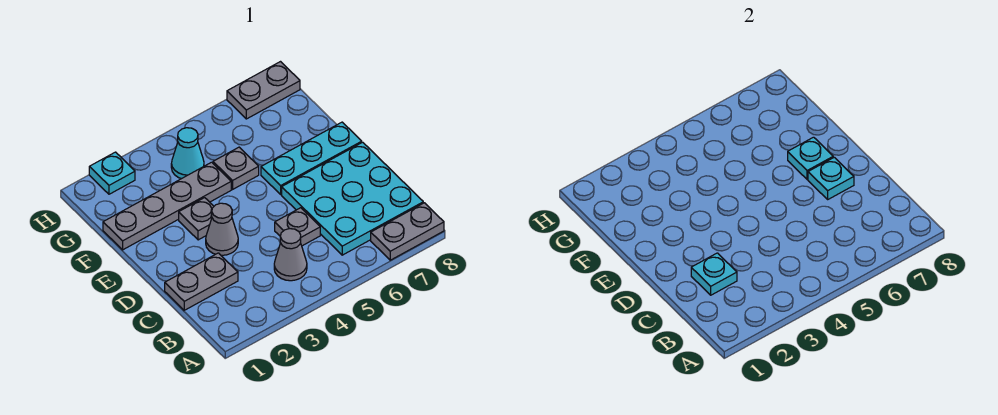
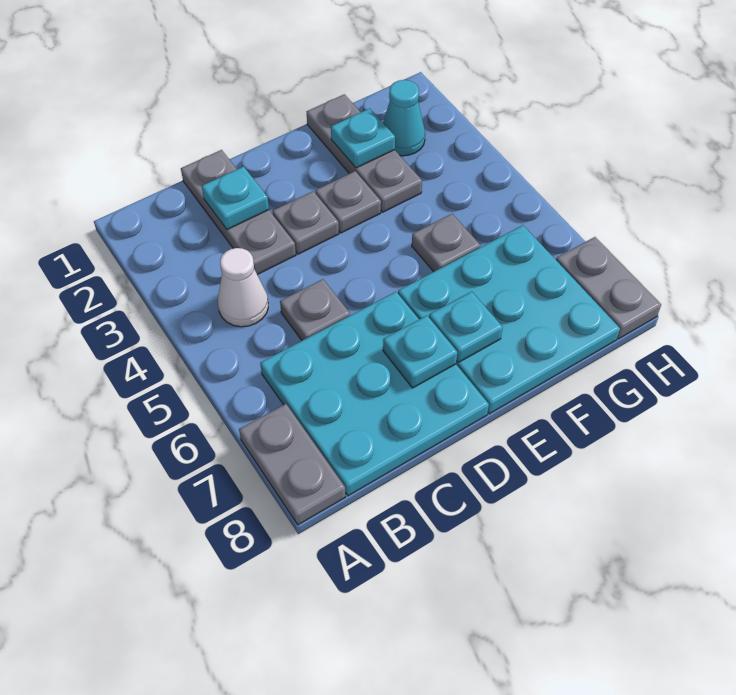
grey cone B4 level 1 -> white cone B4 level 1
grey plate C1:C2 level 1 -> grey plate C1:C3 level 1
grey cone D3 level 1 -> grey plate D3 level 1
cyan plate E6:E8 level 1 -> cyan plate E6:G8 level 1
grey plate F1:F4 level 1 -> grey plate F1:F3 level 1
cyan cone G4 level 1 -> cyan cone G2 level 1
cyan plate H2 level 1 -> cyan plate F2 level 2

